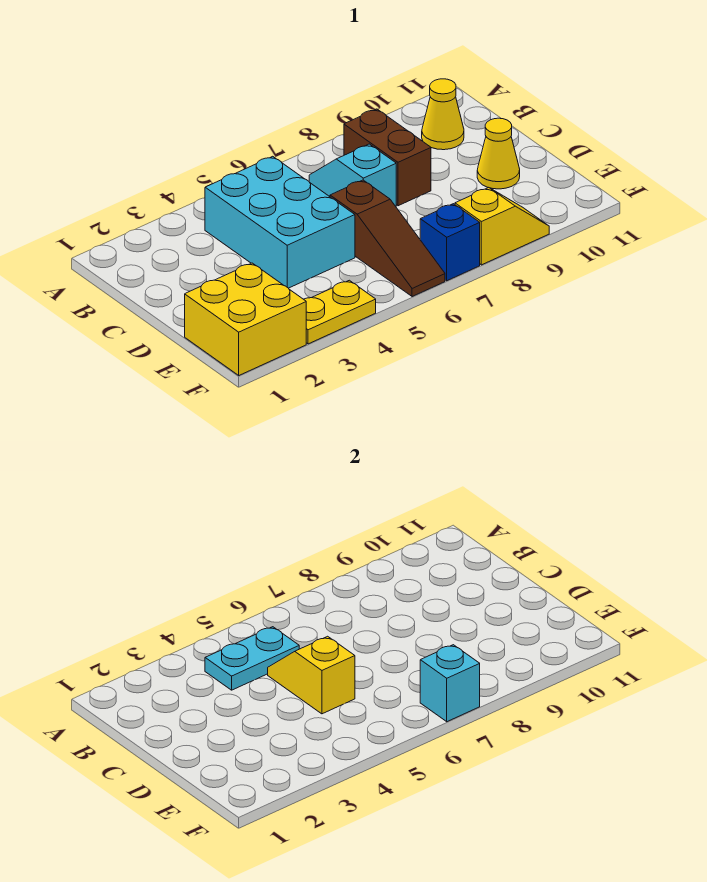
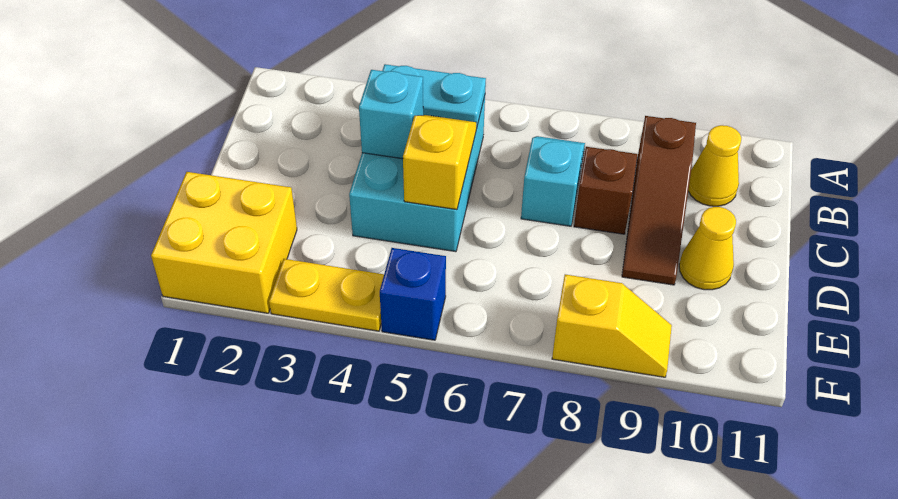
brown brick B8:C8 level 1 -> brown brick C8 level 1
brown slope D6:F6 level 1 top D -> brown slope B9:D9 level 1 top B
blue brick F7 level 1 -> blue brick F5 level 1
cyan brick F7 level 2 -> cyan brick C4 level 2

